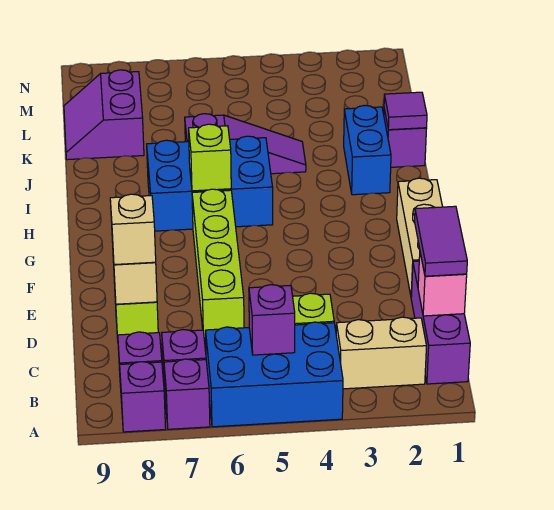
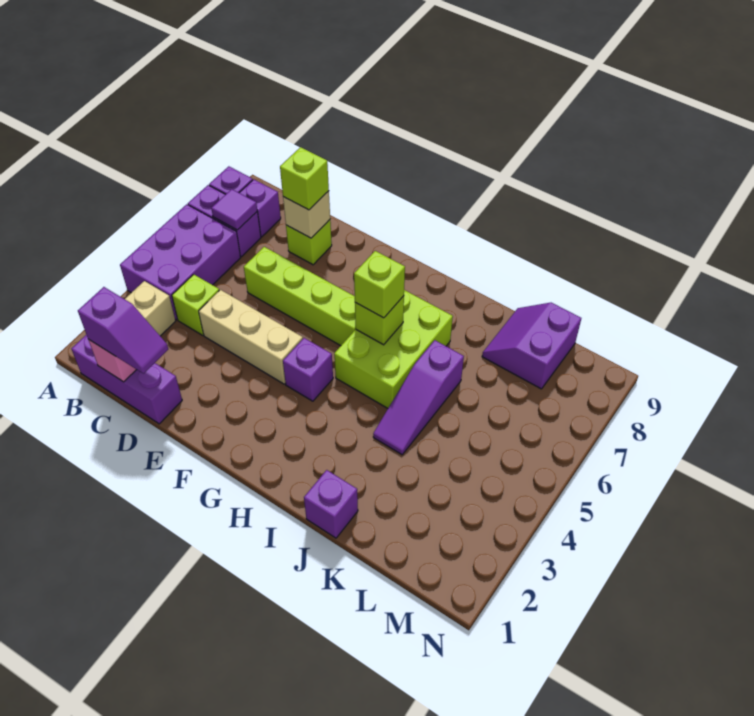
blue brick A4:B6 level 1 -> purple brick A4:B6 level 1
purple brick B5 level 2 -> purple brick G4 level 1
purple tile C1:D1 level 3 -> purple slope C1:D1 level 3 top C
tan brick D8 level 3 -> lime brick D8 level 3
tan brick E1:G1 level 1 -> tan brick D4:F4 level 1
blue brick H5:I7 level 1 -> lime brick H5:I7 level 1
none -> lime brick H6 level 3
blue brick I2:J2 level 1 -> none
purple tile J1 level 2 -> purple tile B7 level 2
purple slope K8:L9 level 1 top 8 -> purple slope K8:L9 level 1 top L

